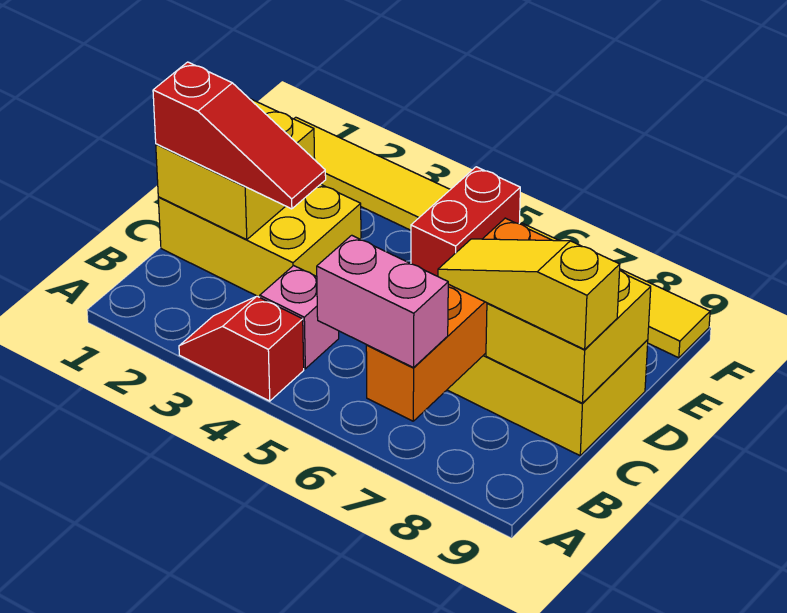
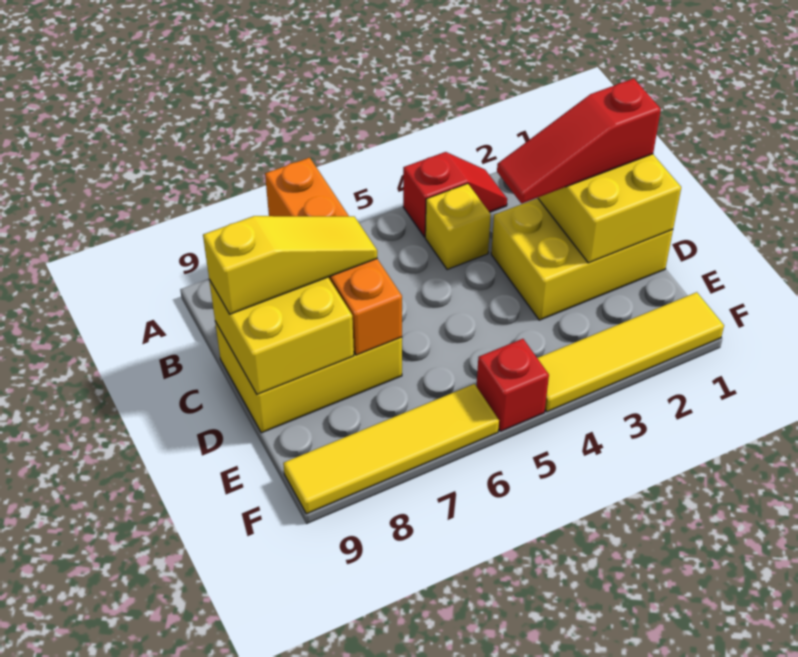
pink brick A6:A7 level 3 -> none
pink brick B4 level 1 -> yellow brick B4 level 1
red brick E5:F5 level 1 -> red brick F5 level 1

